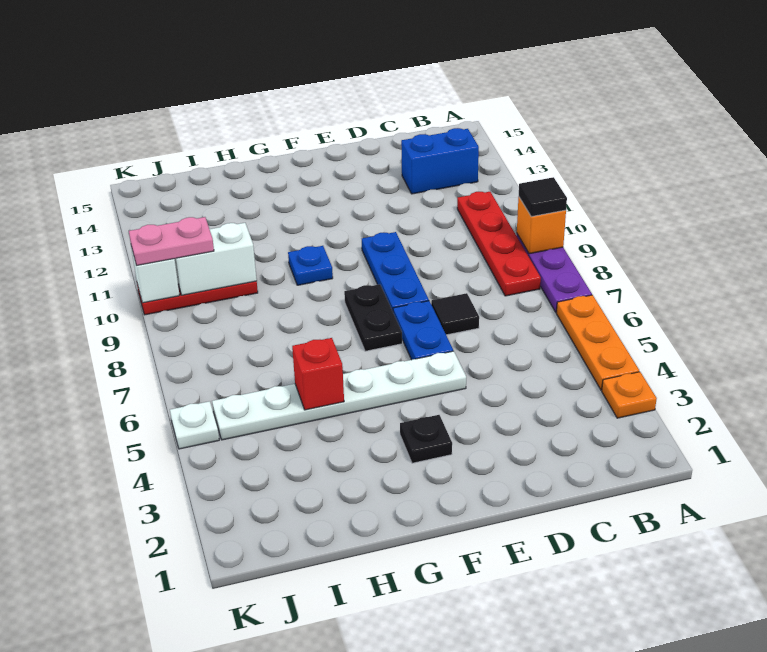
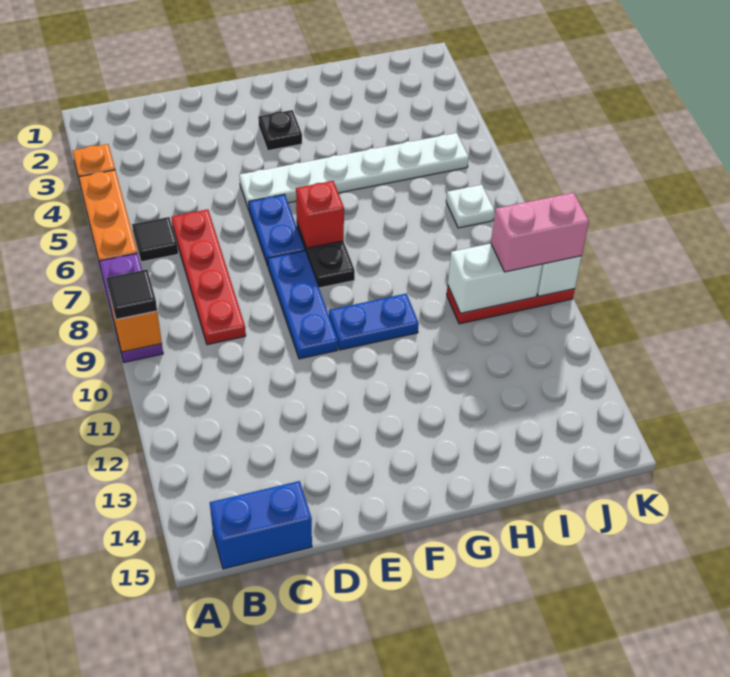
red plate B8:B11 level 1 -> red plate C6:C9 level 1
blue brick B13:C13 level 1 -> blue brick B15:C15 level 1
black tile D7 level 1 -> black tile B6 level 1
blue plate G10 level 1 -> blue plate F10:G10 level 1
red brick H5 level 2 -> red brick F7 level 2
pink plate J10:K10 level 3 -> pink brick J10:K10 level 3
white plate K5 level 1 -> white plate J7 level 1

